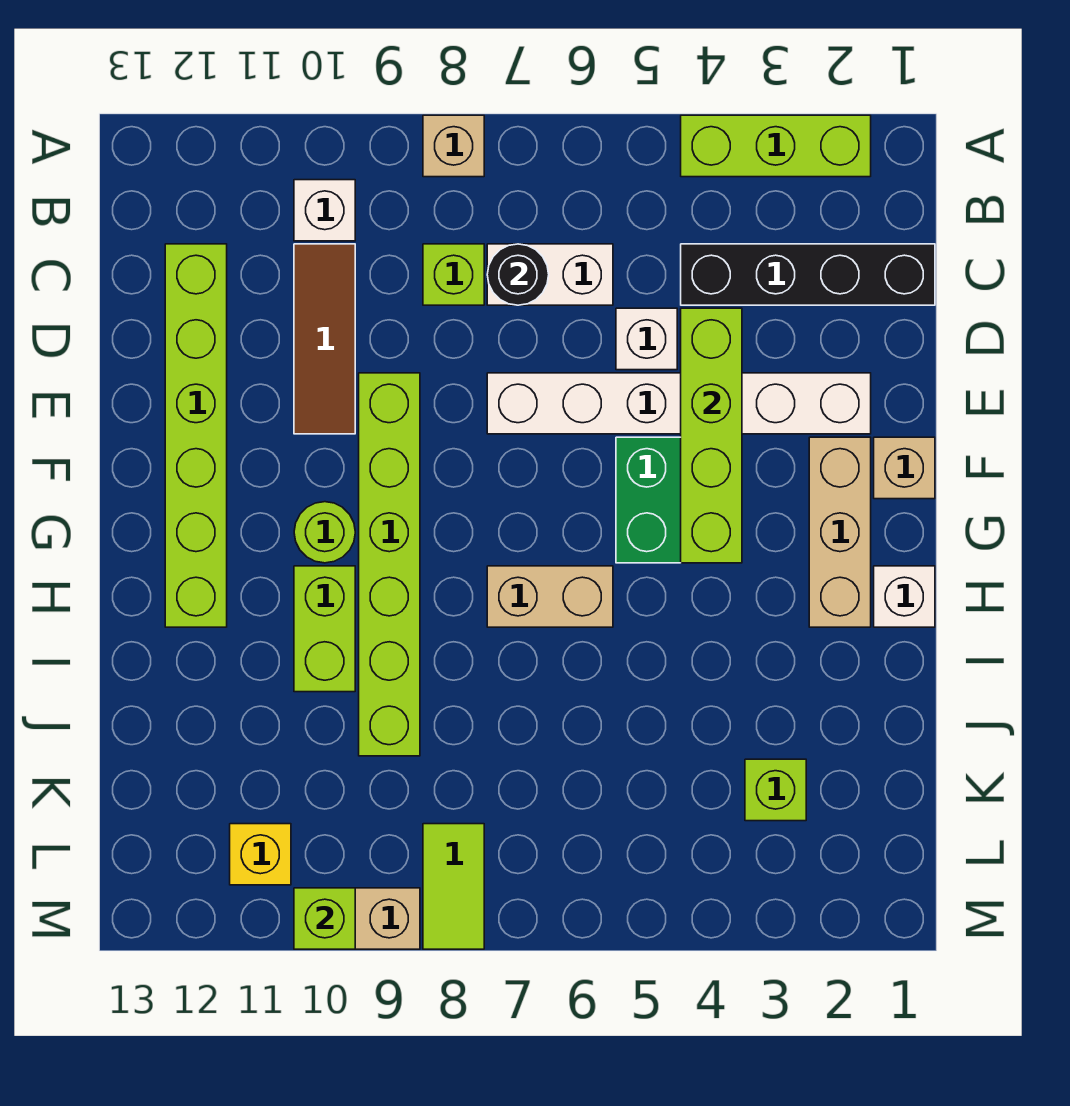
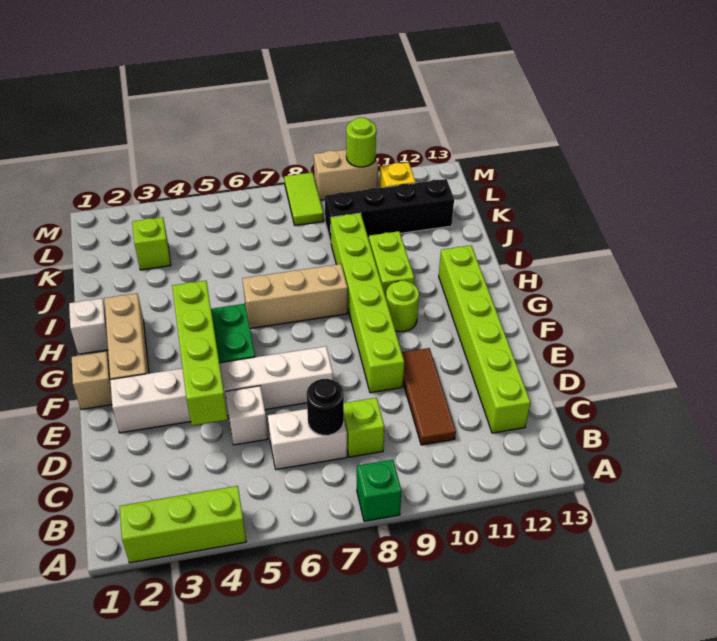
tan brick A8 level 1 -> green brick A8 level 1
white brick B10 level 1 -> none
black brick C1:C4 level 1 -> black brick K9:K12 level 1
tan brick H6:H7 level 1 -> tan brick H6:H8 level 1
lime brick M10 level 2 -> lime round brick M10 level 2

